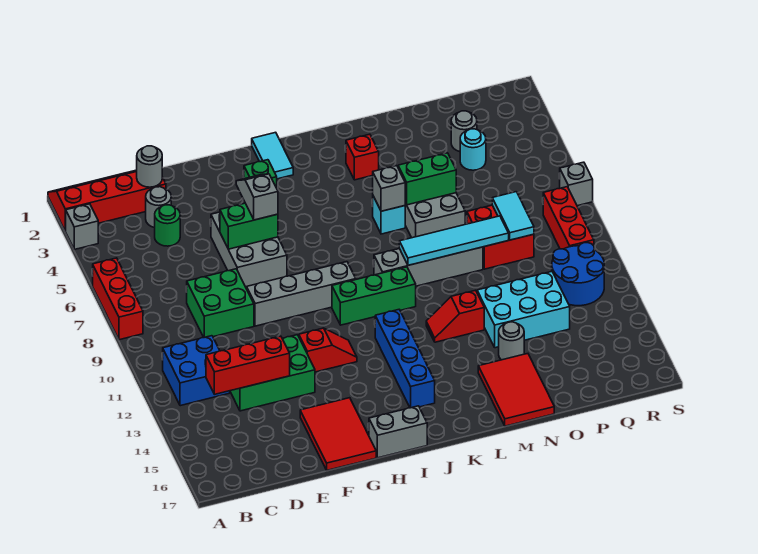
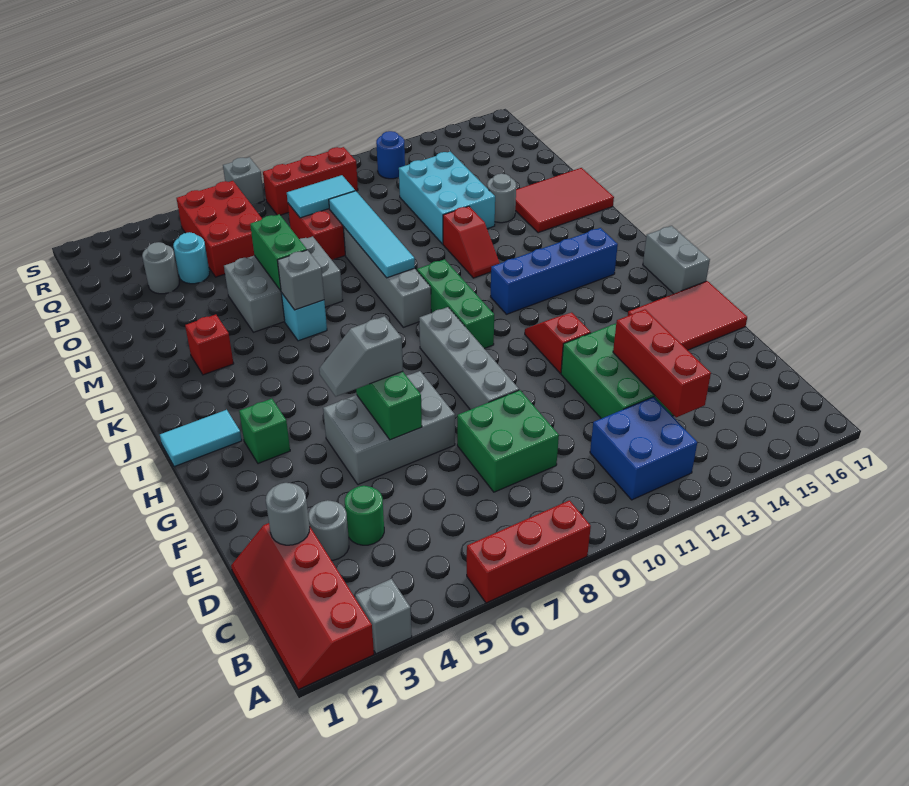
none -> red brick P5:R6 level 1
blue round brick Q11:R12 level 1 -> blue round brick R12 level 1

